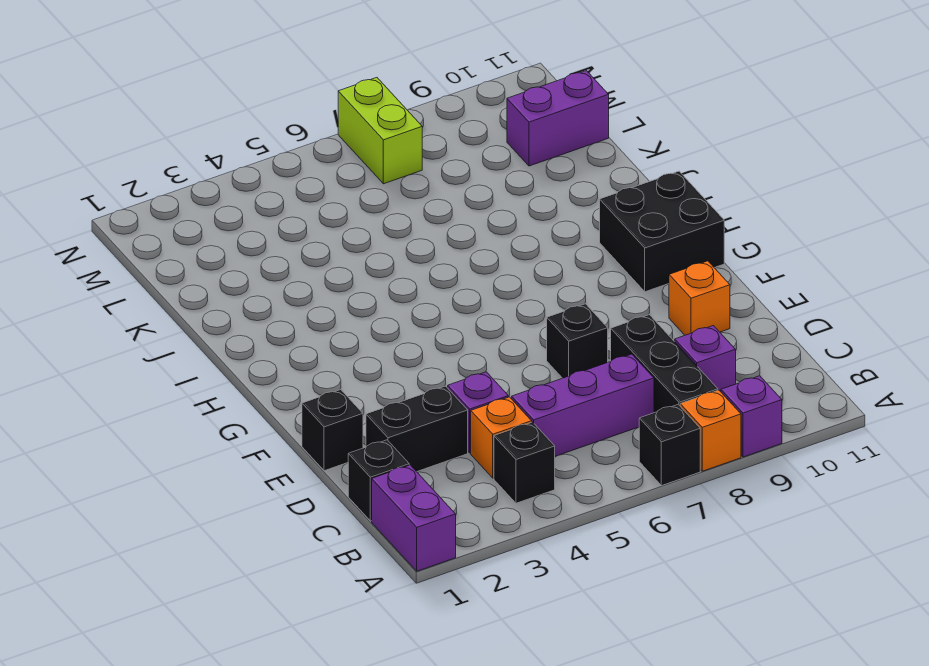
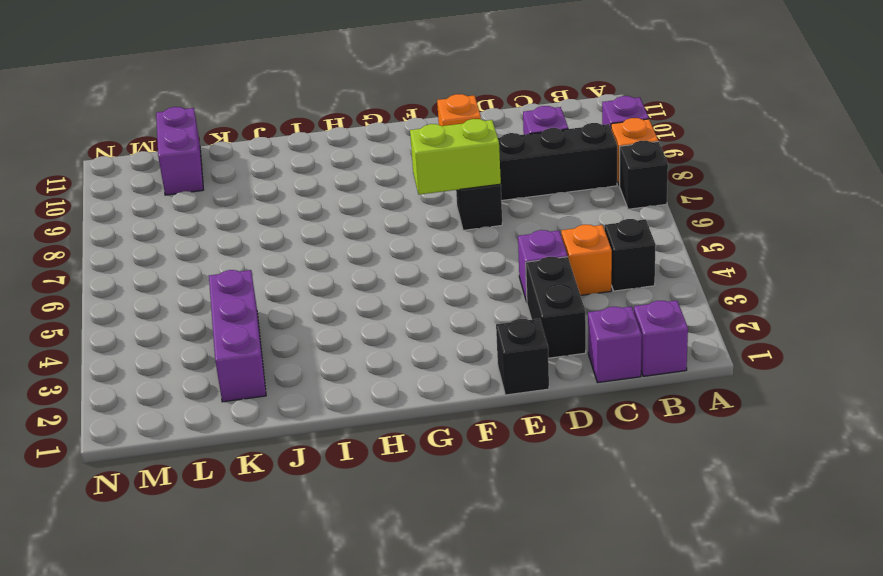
purple brick A1:B1 level 1 -> purple brick B1 level 1
black brick C1 level 1 -> purple brick C1 level 1
purple brick C5:C7 level 1 -> purple brick K2:K4 level 1
black brick G10:H11 level 1 -> none
lime brick M7:N7 level 1 -> lime brick E7:F7 level 2

